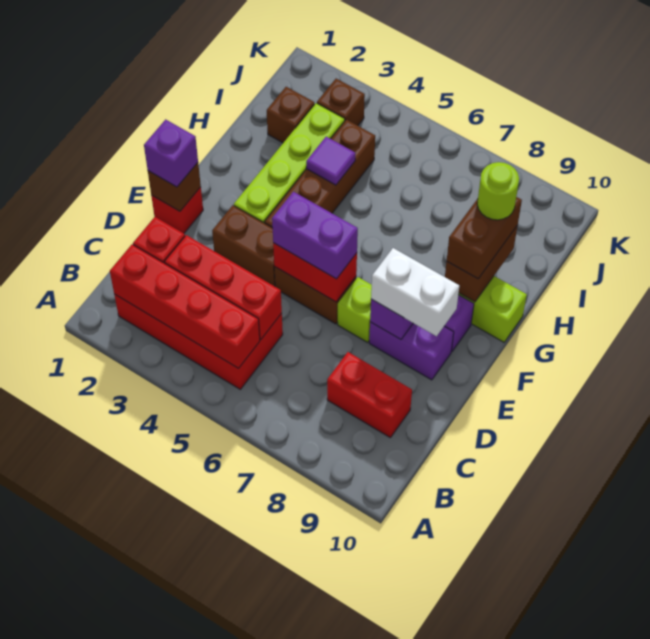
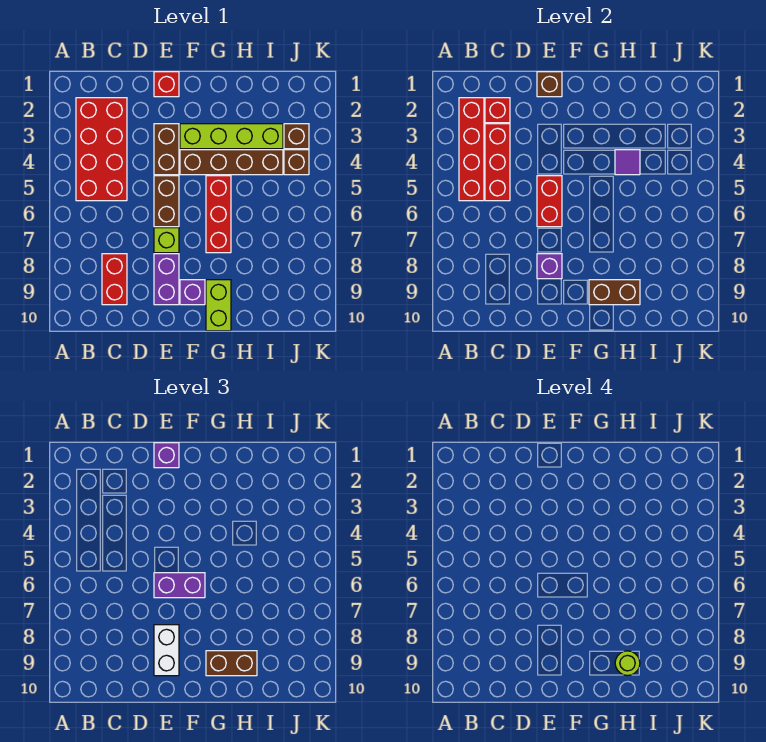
purple brick E5:E6 level 3 -> purple brick E6:F6 level 3
none -> red brick G5:G7 level 1
brown brick I2 level 1 -> brown brick J4 level 1

